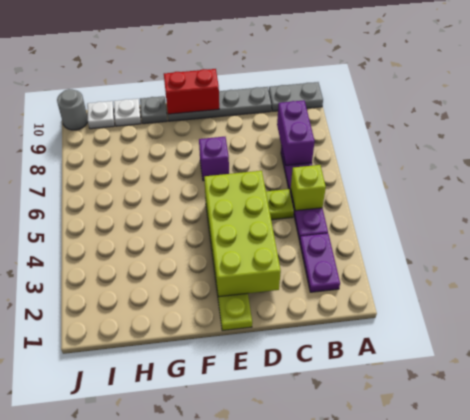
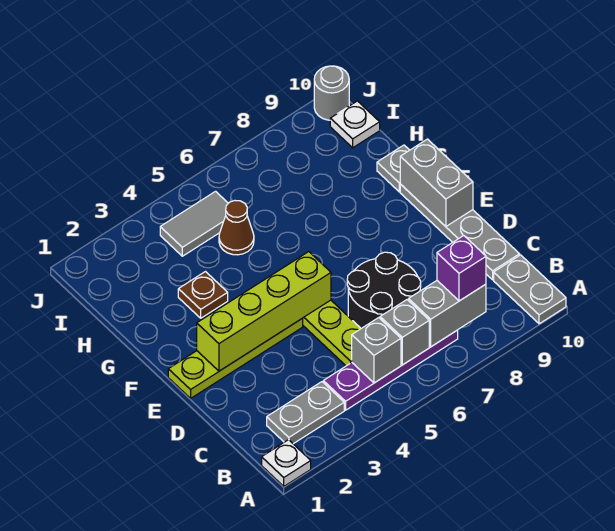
purple plate B2:B3 level 1 -> grey plate B2:B3 level 1
lime brick B5 level 2 -> grey brick B5 level 2
none -> grey brick B6 level 2
purple brick B7:B8 level 2 -> grey brick B7:B8 level 2
none -> black round brick C6:D7 level 1
lime brick D2:E5 level 2 -> lime brick E2:E5 level 2
purple brick E7 level 1 -> purple brick B8 level 3
red brick E10:F10 level 2 -> grey brick E10:F10 level 2
none -> brown plate G3 level 1
none -> brown cone H5 level 1
white plate H10 level 1 -> white plate A1 level 1
none -> grey tile I4:I5 level 1

